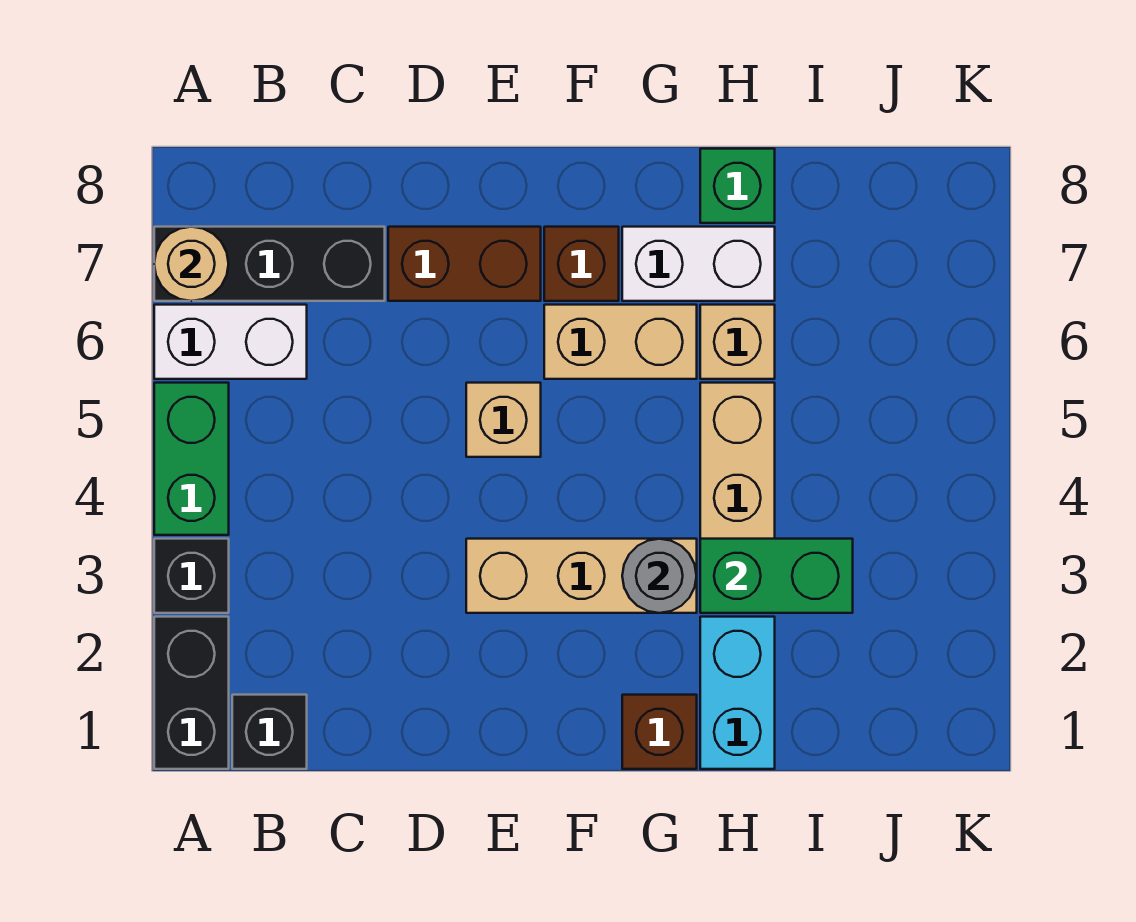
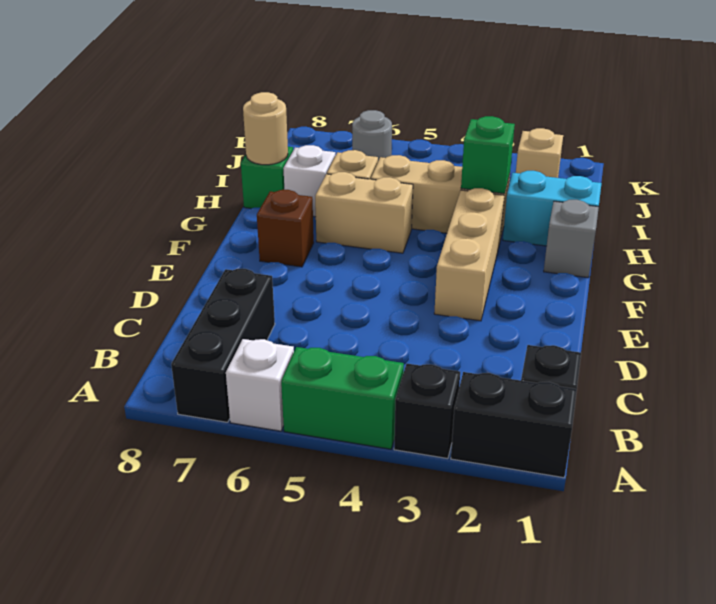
white brick A6:B6 level 1 -> white brick A6 level 1
tan round brick A7 level 2 -> tan round brick H8 level 2
brown brick D7:E7 level 1 -> none
tan brick E5 level 1 -> tan brick J2 level 1
tan brick F6:G6 level 1 -> tan brick G5:G6 level 1
brown brick G1 level 1 -> grey brick G1 level 1
grey round brick G3 level 2 -> grey round brick J6 level 1
white brick G7:H7 level 1 -> white brick H7 level 1
green brick H3:I3 level 2 -> green brick H3 level 2

